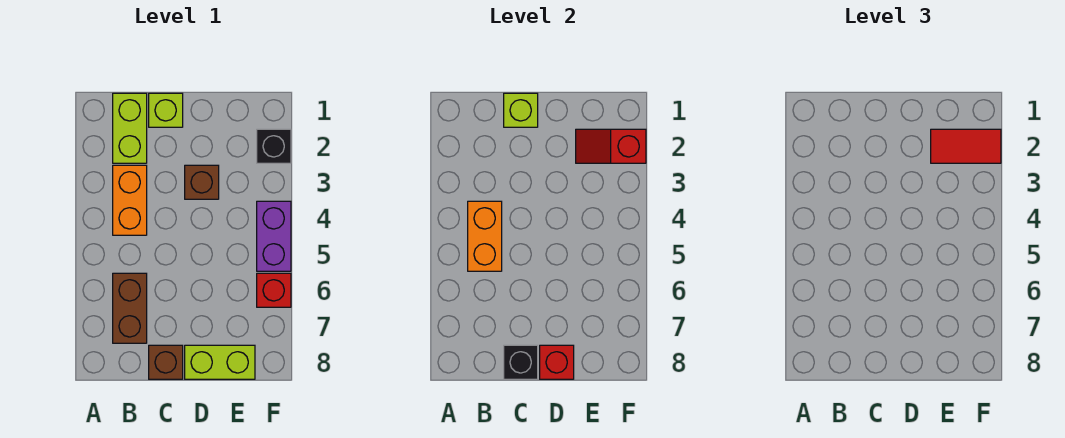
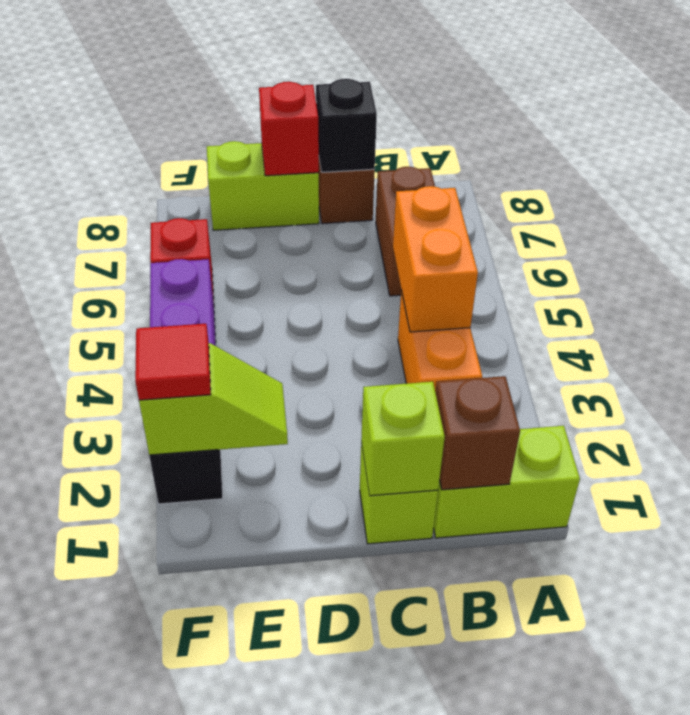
lime brick B1:B2 level 1 -> lime brick A1:B1 level 1
brown brick D3 level 1 -> brown brick B1 level 2
red slope E2:F2 level 2 top F -> lime slope E2:F2 level 2 top F
red tile E2:F2 level 3 -> red tile F2 level 3

